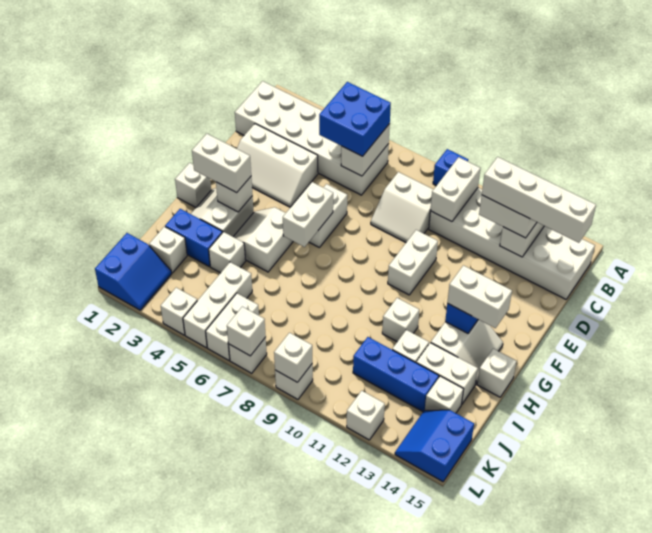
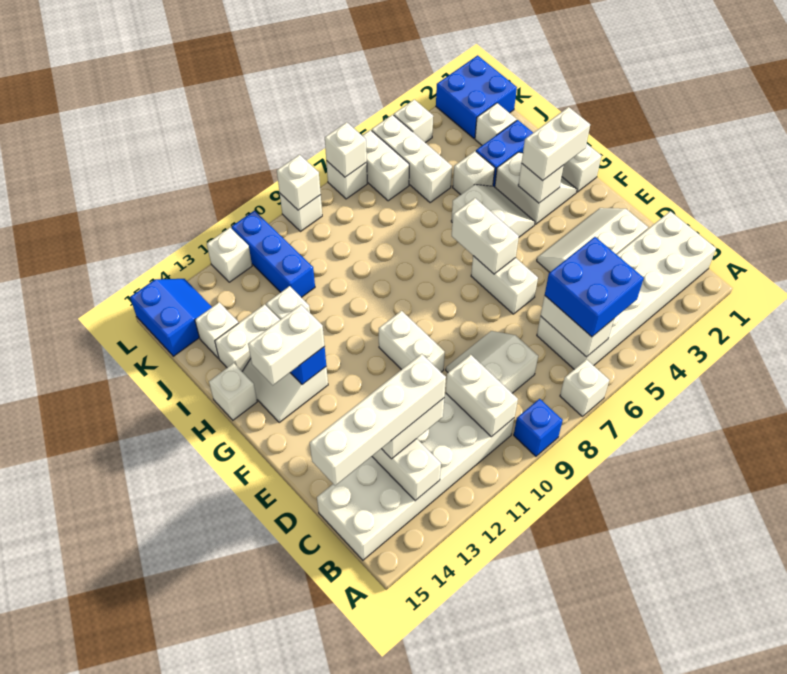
white brick H11 level 1 -> white brick A7 level 1
blue brick J11:J13 level 1 -> blue brick J11:L11 level 1
blue slope K1:L2 level 1 top 1 -> blue brick K1:L2 level 1

